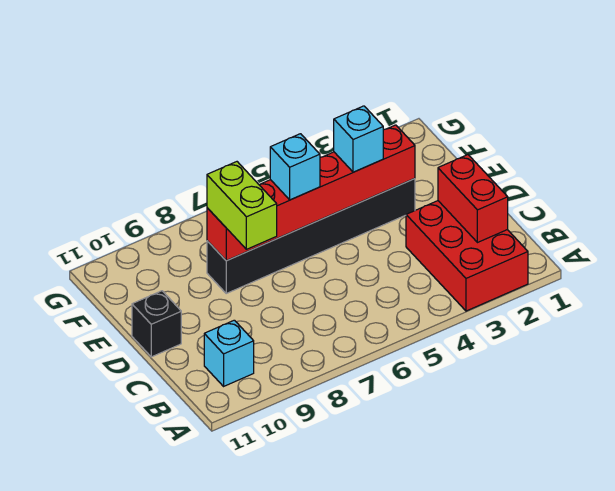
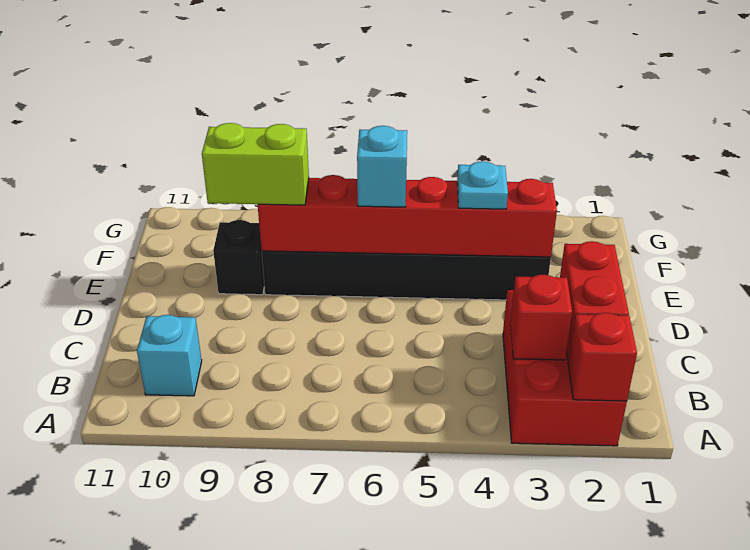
none -> red brick A2 level 2
none -> red brick B3 level 2
lime brick D8:E8 level 3 -> lime brick E8:E9 level 3
black brick D11 level 1 -> black brick E9 level 1
cyan brick E4 level 3 -> cyan plate E4 level 3

